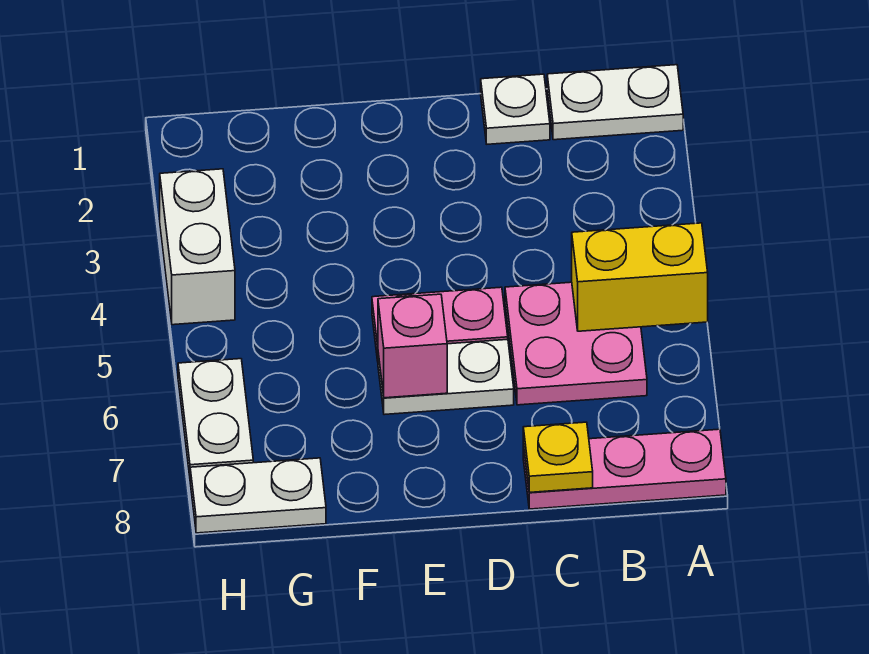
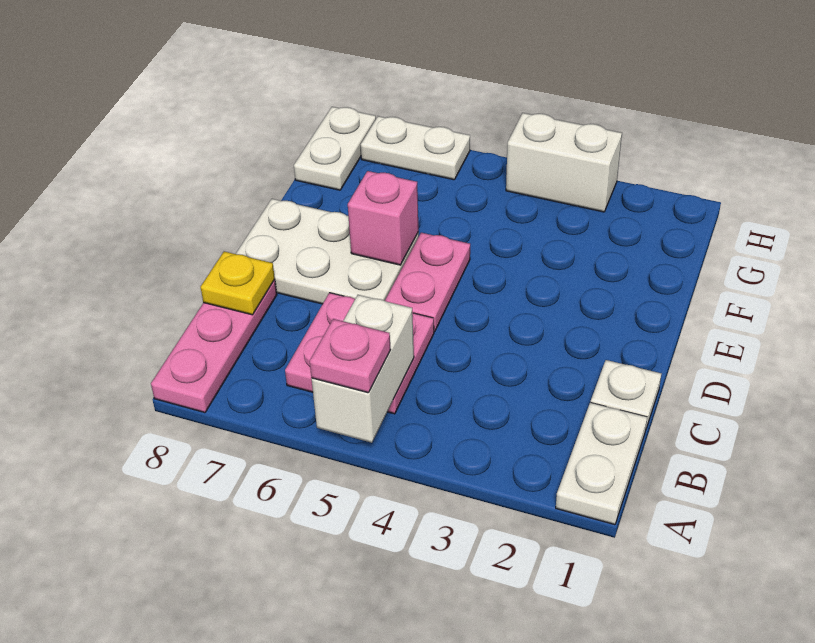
yellow brick A5:B5 level 2 -> white brick A5:B5 level 2
none -> pink plate A5 level 3
white plate D6:E6 level 1 -> white plate D6:E8 level 1

